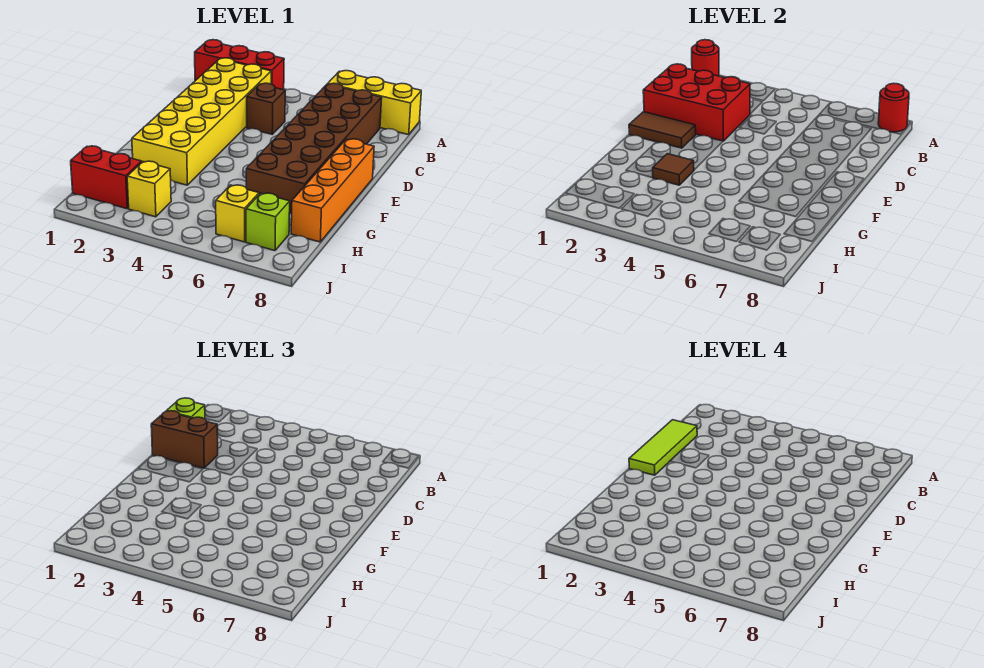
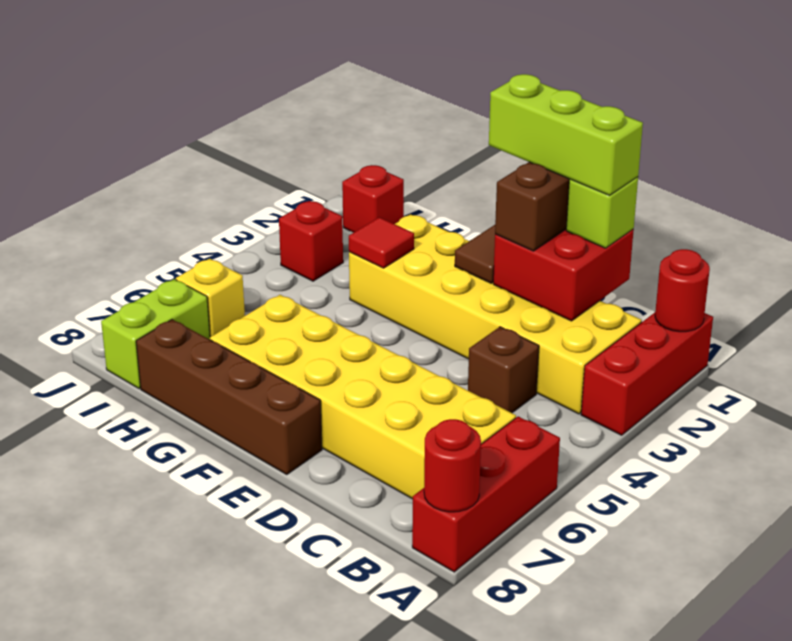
yellow brick A6:A8 level 1 -> red brick A6:A8 level 1
brown brick B6:G7 level 1 -> yellow brick B6:G7 level 1
red brick C1:D3 level 2 -> red brick C1:D2 level 2
lime tile C1:E1 level 4 -> lime brick C1:E1 level 4
orange brick E8:H8 level 1 -> brown brick E8:H8 level 1
brown tile G3 level 2 -> red tile G3 level 2
red brick I1:I2 level 1 -> red brick I1 level 1
yellow brick I3 level 1 -> red brick I3 level 1
lime brick I7 level 1 -> lime brick I7:I8 level 1

